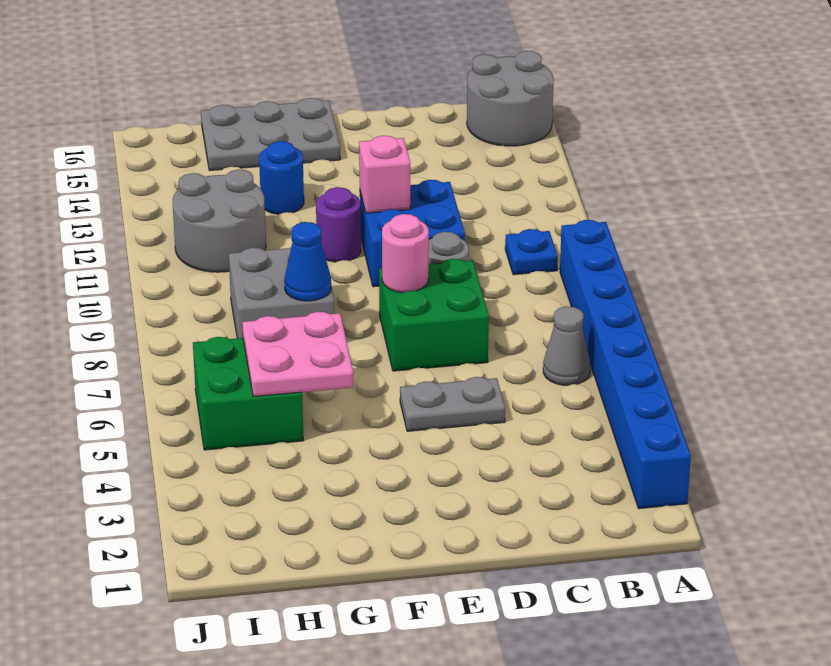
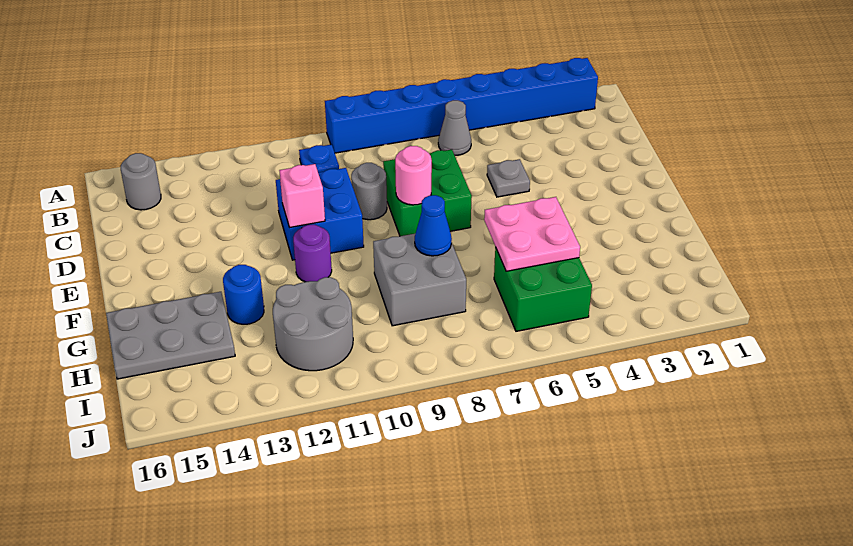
grey round brick A15:B16 level 1 -> grey round brick B15 level 1
grey plate D5:E5 level 1 -> grey plate D5 level 1
grey plate F15:H16 level 1 -> grey plate G14:H16 level 1

